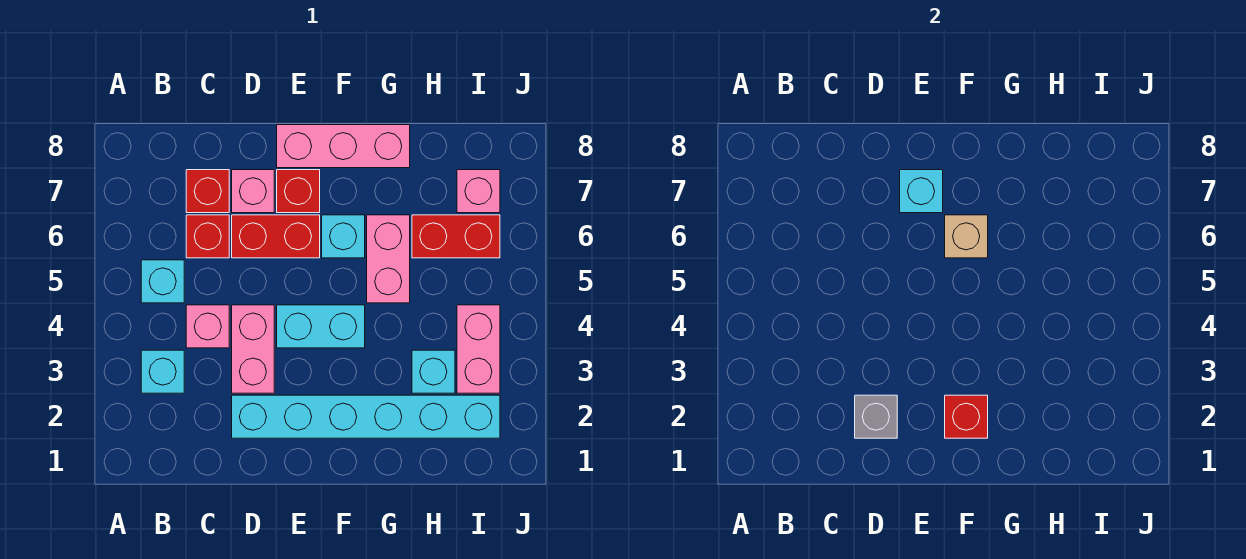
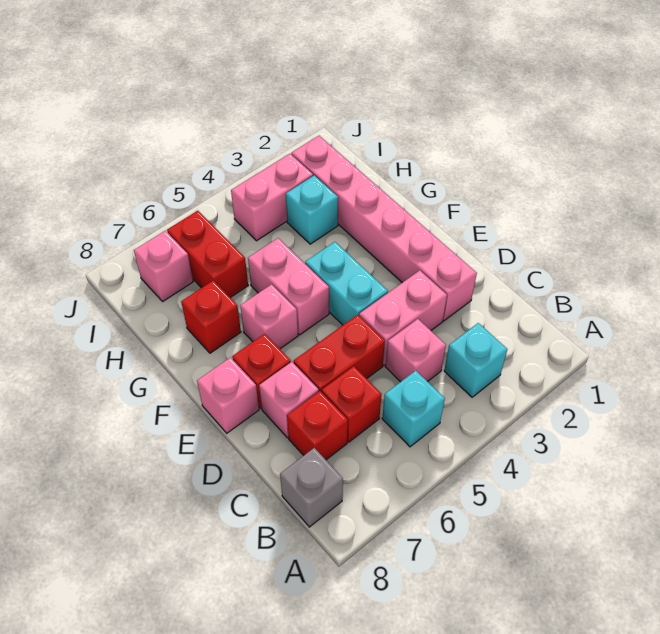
cyan brick D2:I2 level 1 -> pink brick D2:I2 level 1
grey brick D2 level 2 -> grey brick B8 level 1
red brick D6:E6 level 1 -> red brick D5:D6 level 1
cyan brick E7 level 2 -> none
pink brick E8:G8 level 1 -> pink brick E8 level 1
red brick F2 level 2 -> red brick G7 level 1
cyan brick F6 level 1 -> pink brick F6 level 1
tan brick F6 level 2 -> none
pink brick G5:G6 level 1 -> pink brick F5:G5 level 1

